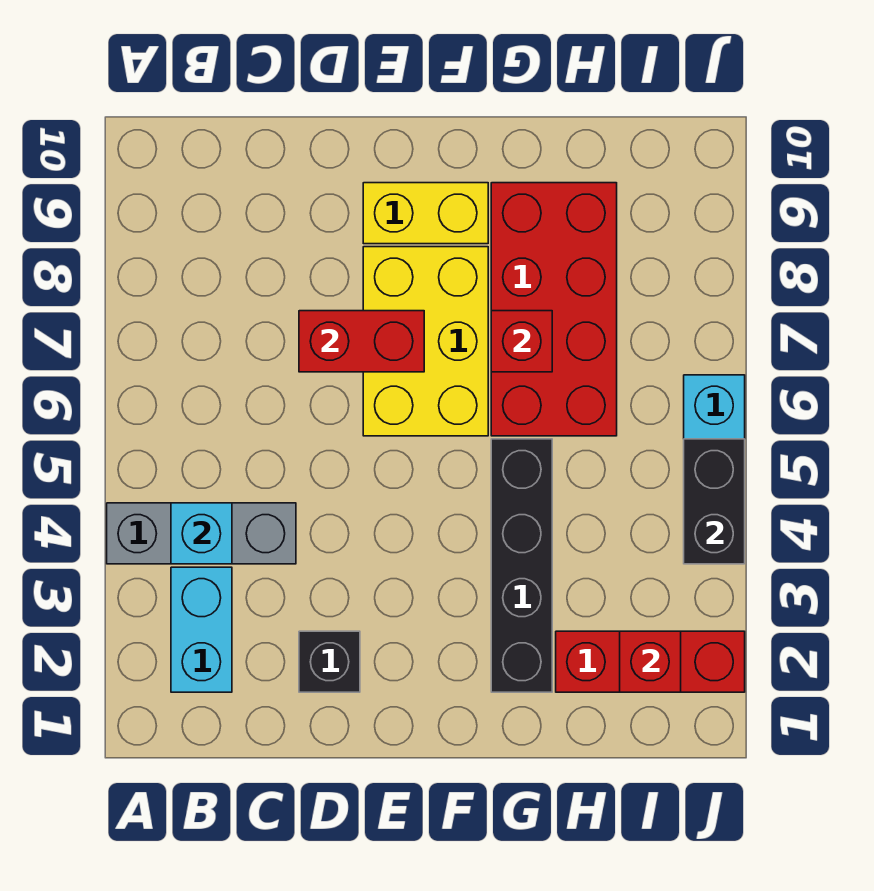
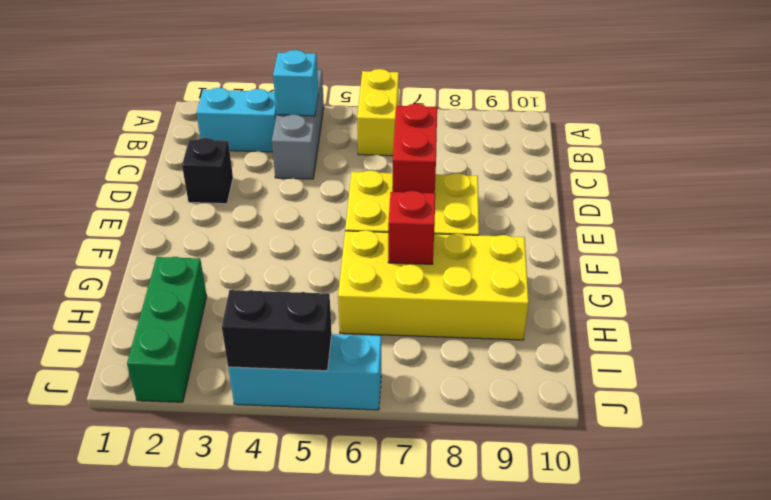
yellow brick E9:F9 level 1 -> yellow brick A6:B6 level 1
black brick G2:G5 level 1 -> none
red brick G6:H9 level 1 -> yellow brick G6:H9 level 1
red brick H2:J2 level 1 -> green brick H2:J2 level 1
red brick I2 level 2 -> none

